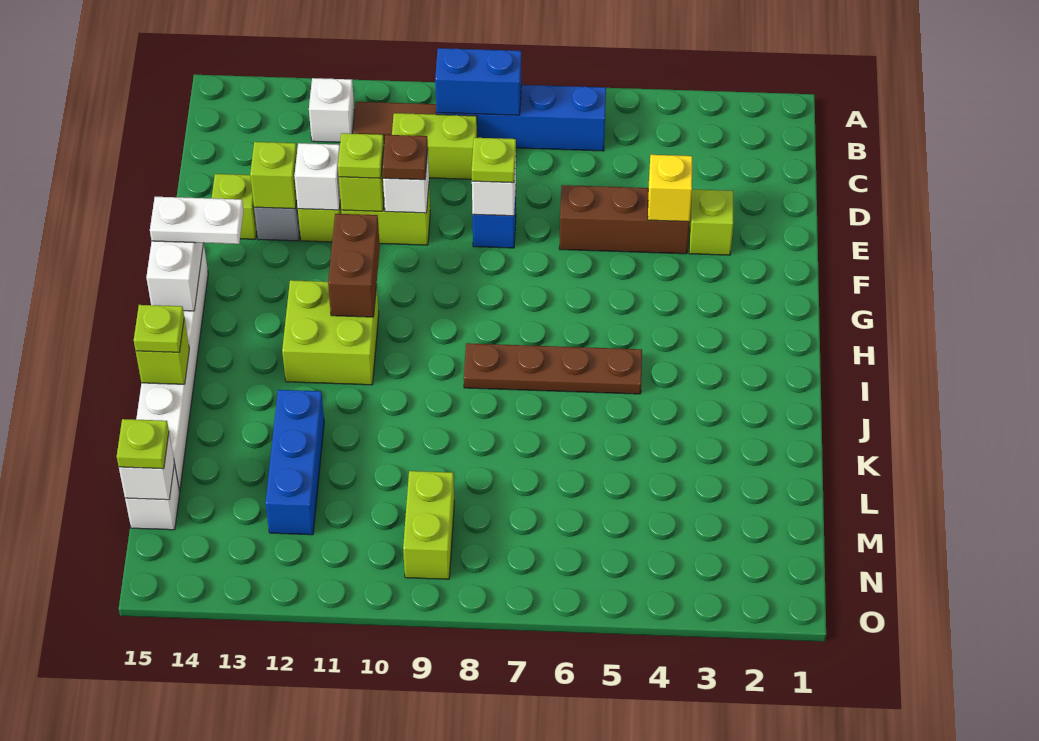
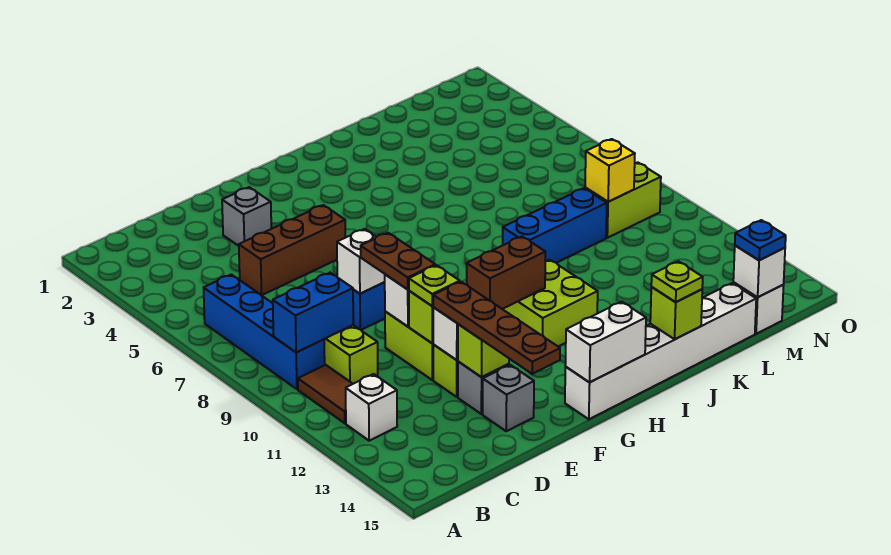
blue brick B8:B9 level 2 -> blue brick B9:C9 level 2
lime brick E3 level 1 -> grey brick E3 level 1
brown brick E4:E6 level 1 -> brown brick D5:F5 level 1
yellow brick E4 level 2 -> yellow brick M9 level 2
lime plate E8 level 3 -> none
brown plate E10 level 3 -> brown plate E9:E10 level 3
lime brick E14 level 1 -> grey brick E14 level 1
white plate G14:G15 level 3 -> none
brown plate I5:I8 level 1 -> brown plate E12:E15 level 3
blue brick K12:M12 level 1 -> blue brick J9:L9 level 1
lime plate M15 level 3 -> blue plate M15 level 3

